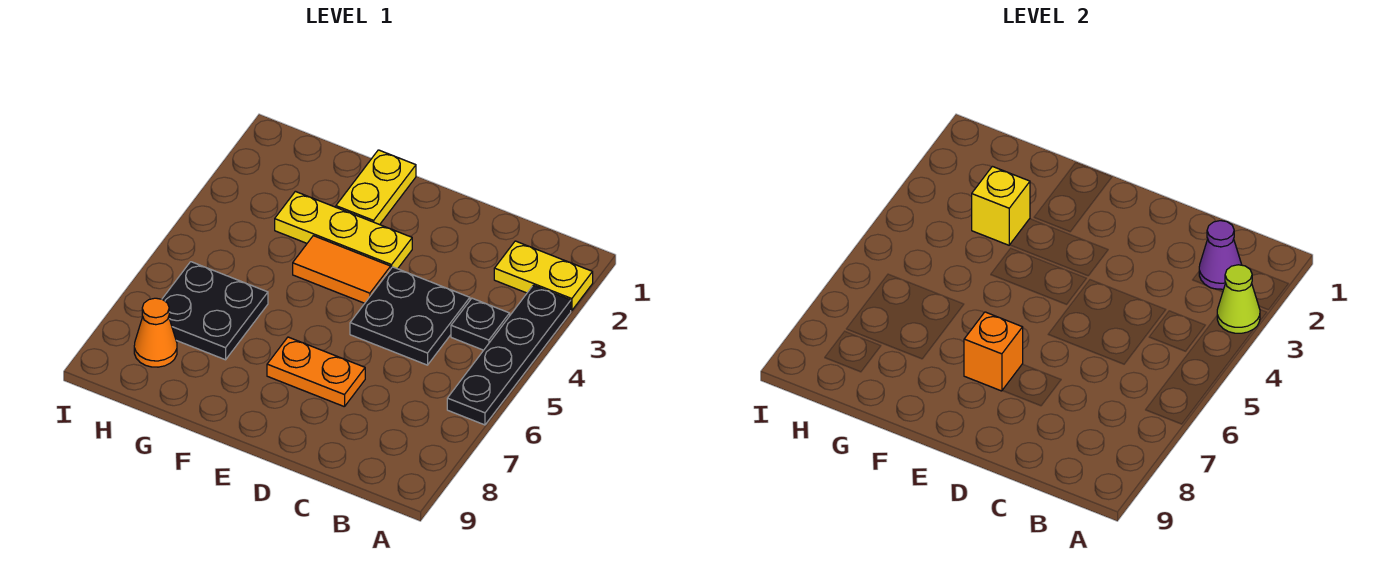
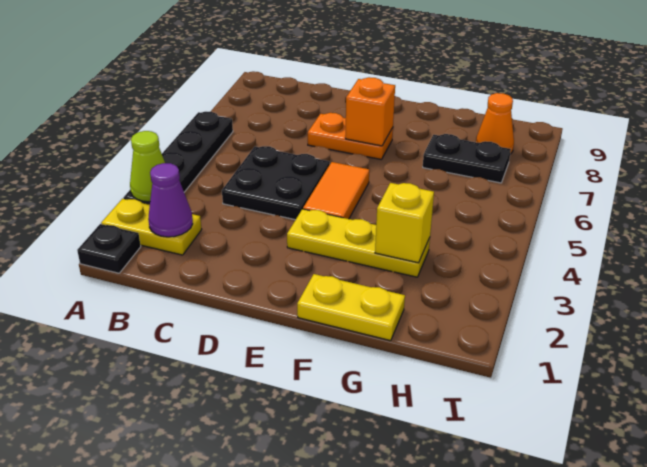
black plate B4 level 1 -> black plate A1 level 1
orange tile E4:F4 level 1 -> orange tile E4:E5 level 1
yellow plate F1:F2 level 1 -> yellow plate F1:G1 level 1
black plate G6:H7 level 1 -> black plate G7:H7 level 1

